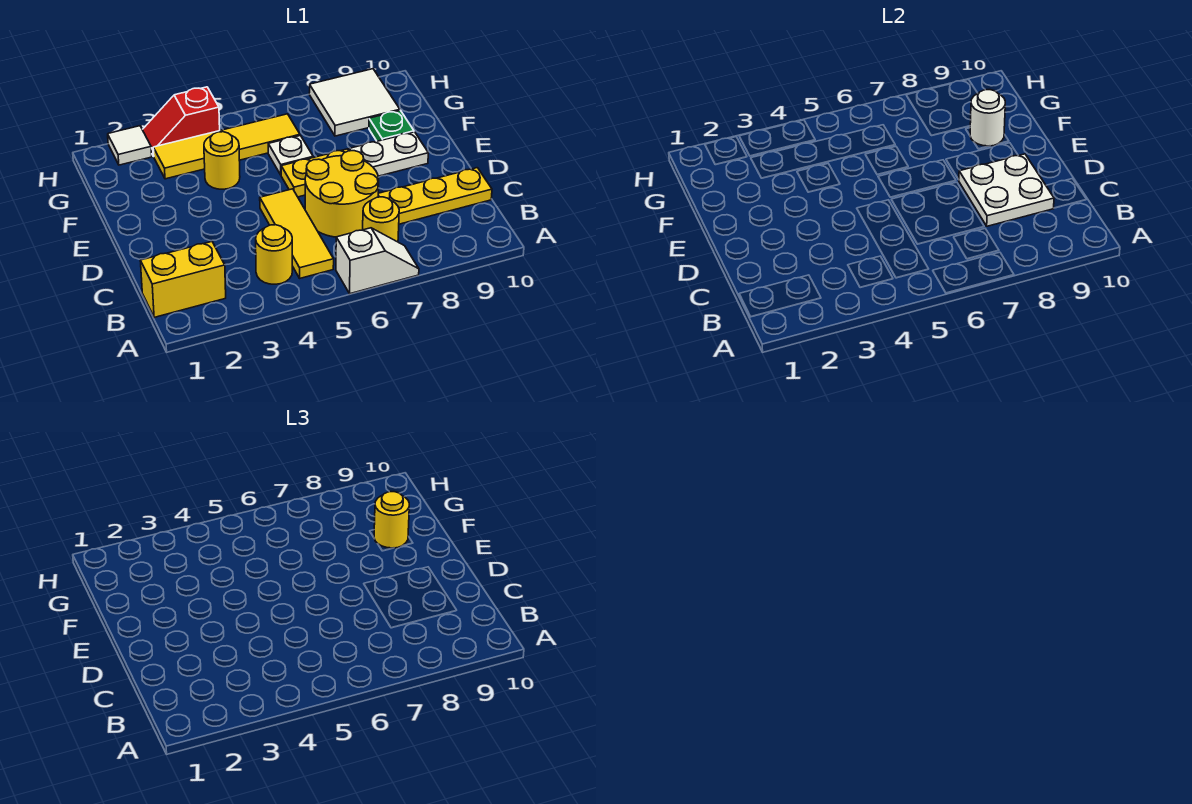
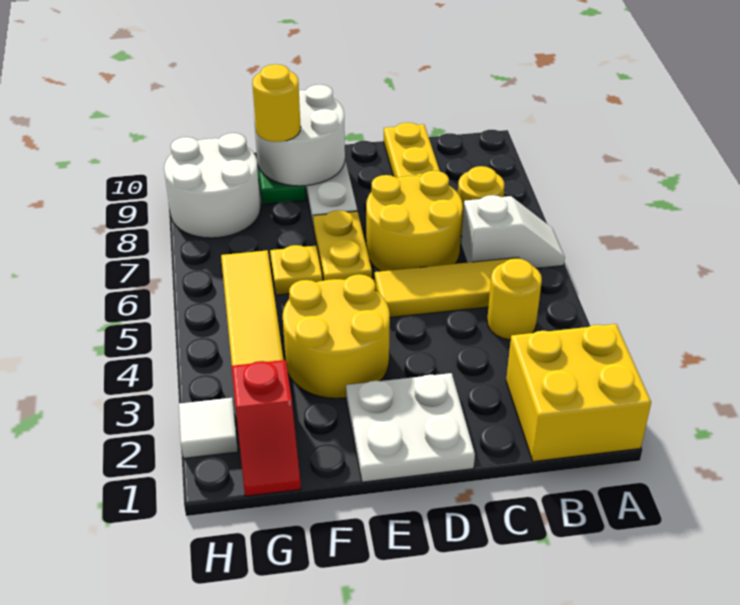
white slope A6:A7 level 1 top 6 -> white slope A6:B6 level 1 top B
yellow brick B1:B2 level 1 -> yellow brick A1:B2 level 1
white plate C8:D9 level 2 -> white plate D1:E2 level 1
yellow round brick F4 level 1 -> yellow round brick E3:F4 level 1
white plate F6 level 1 -> yellow plate F6 level 1
white round brick F9 level 2 -> white round brick E9:F10 level 2
white tile G8:H9 level 1 -> white round brick G8:H9 level 1
red slope H3:H4 level 1 top 4 -> red slope G1:G2 level 1 top 2

